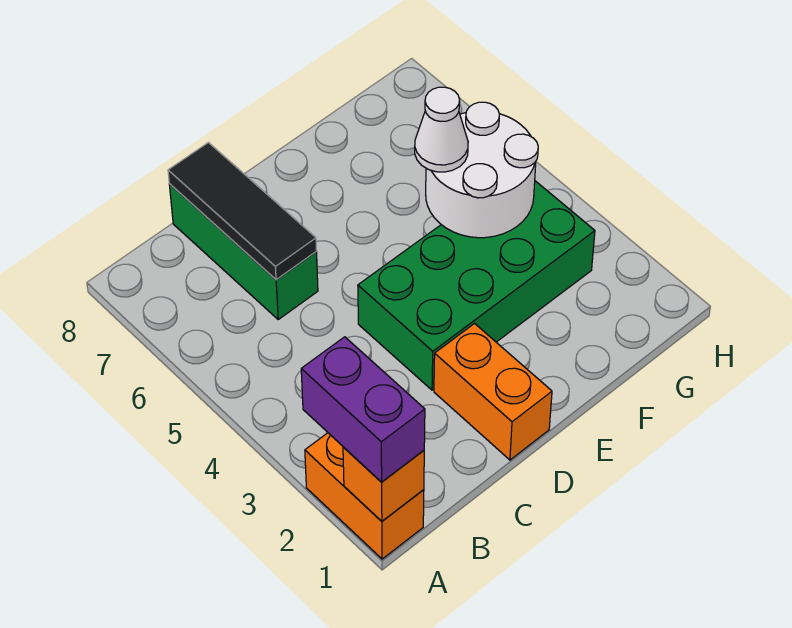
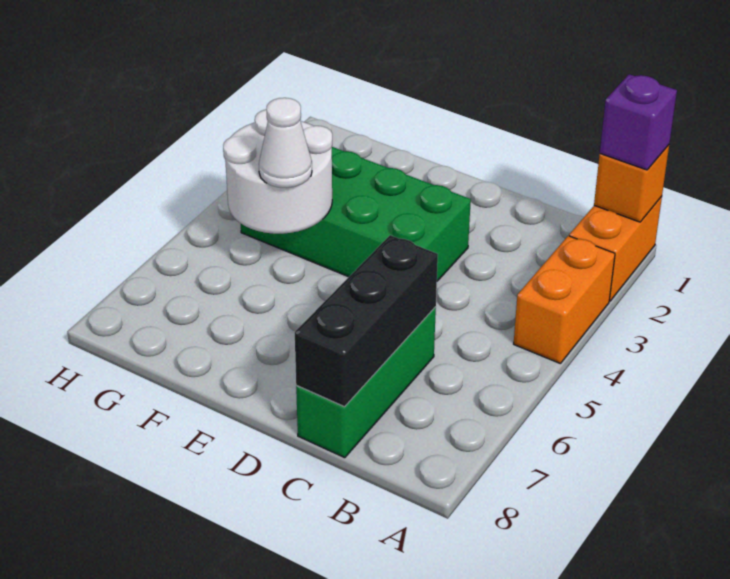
purple brick A1:A2 level 3 -> purple brick A1 level 3
black tile C6:C8 level 2 -> black brick C6:C8 level 2
orange brick D1:D2 level 1 -> orange brick A3:A4 level 1

